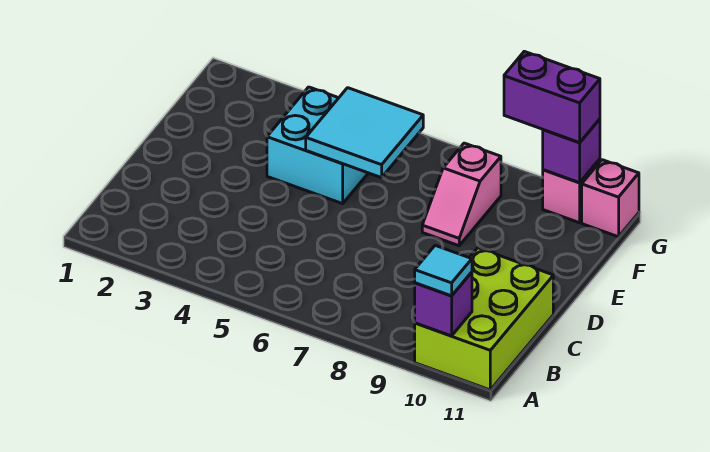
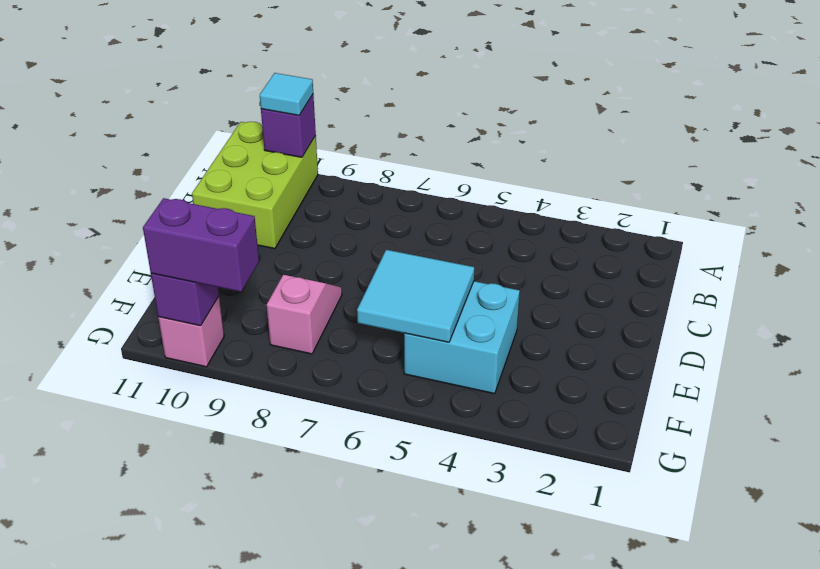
pink brick G11 level 1 -> none

